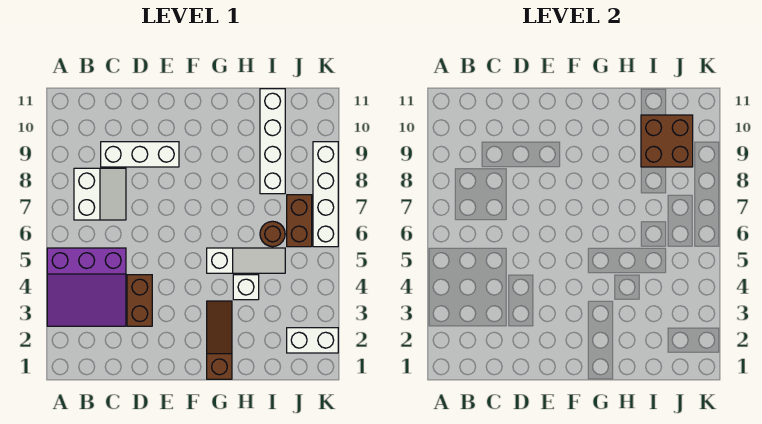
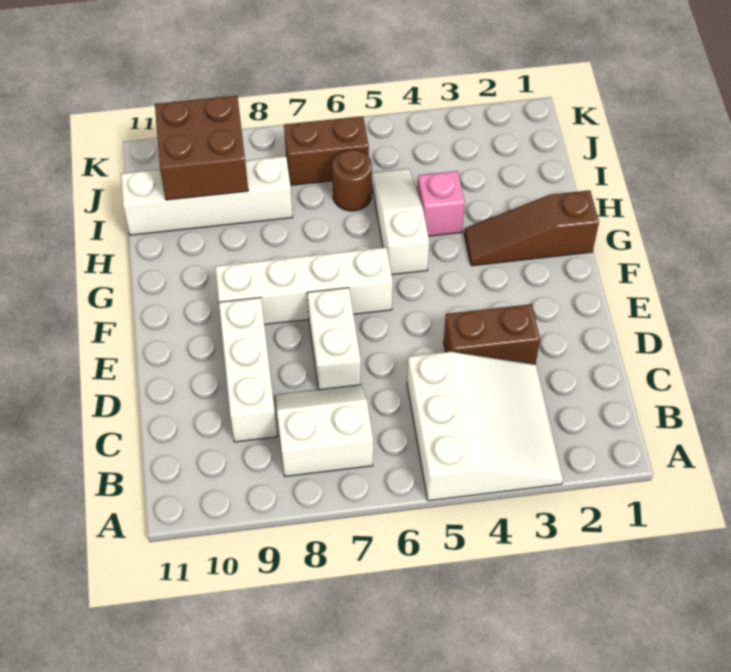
purple slope A3:C5 level 1 top 5 -> white slope A3:C5 level 1 top 5
white brick H4 level 1 -> pink brick H4 level 1
white brick J2:K2 level 1 -> white brick D7:E7 level 1
white brick K6:K9 level 1 -> white brick F6:F9 level 1

